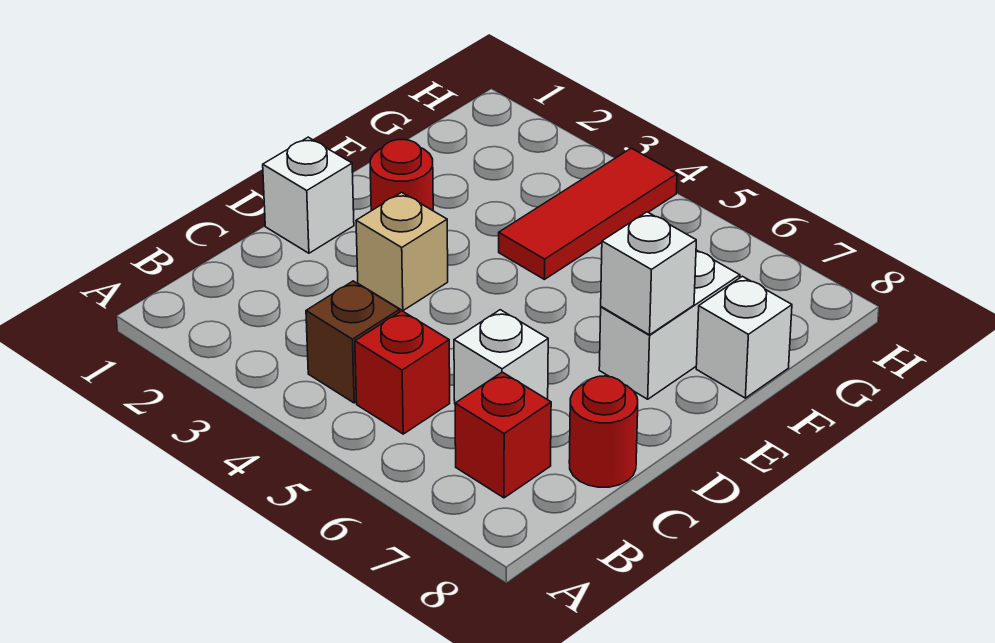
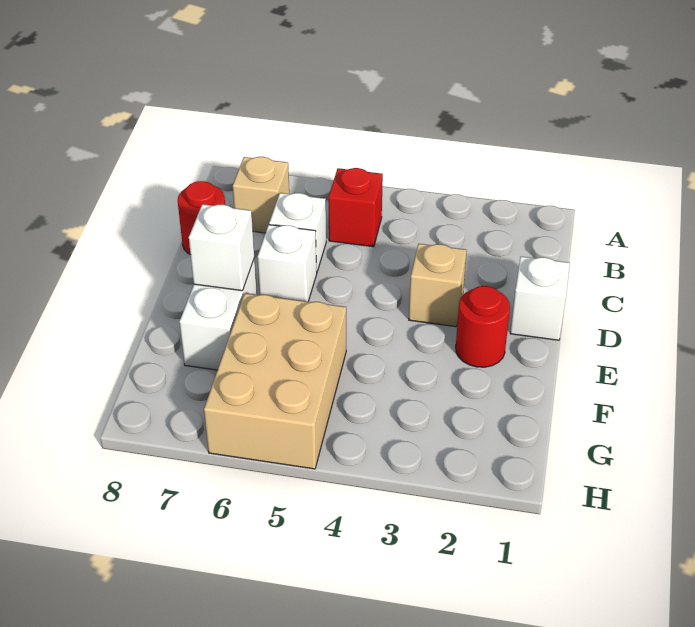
brown brick B4 level 1 -> none
red brick B7 level 1 -> tan brick B7 level 1
red tile F4:H4 level 1 -> none
none -> tan brick F5:H6 level 1
white brick F8 level 1 -> white brick D6 level 1

